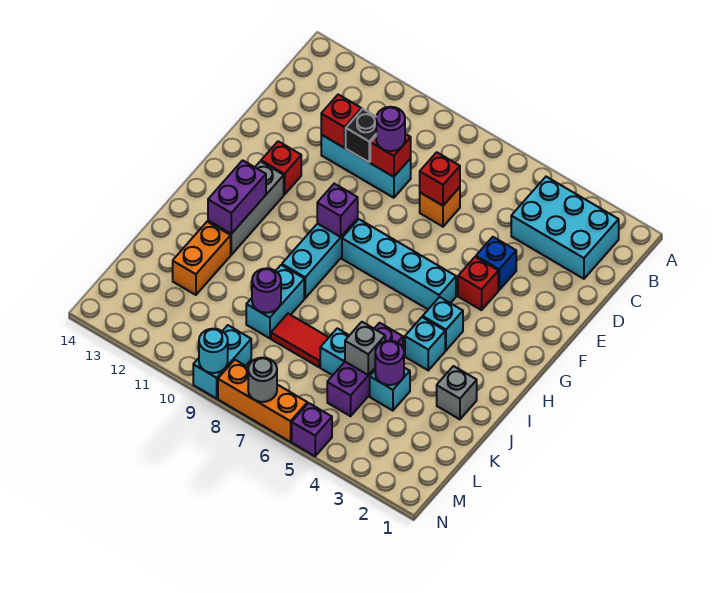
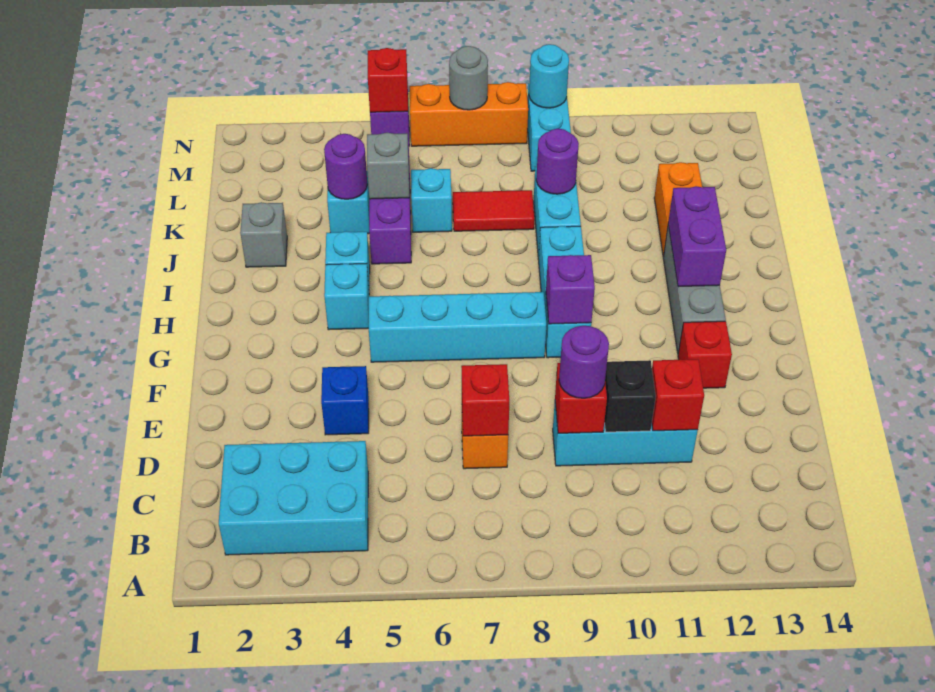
red brick F4 level 1 -> red brick N5 level 2

